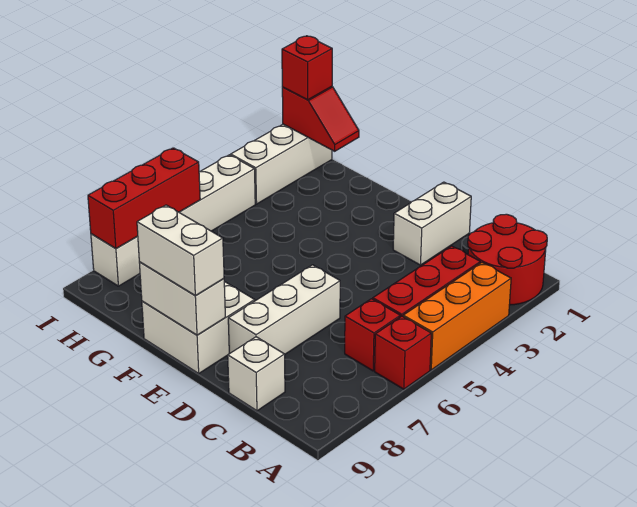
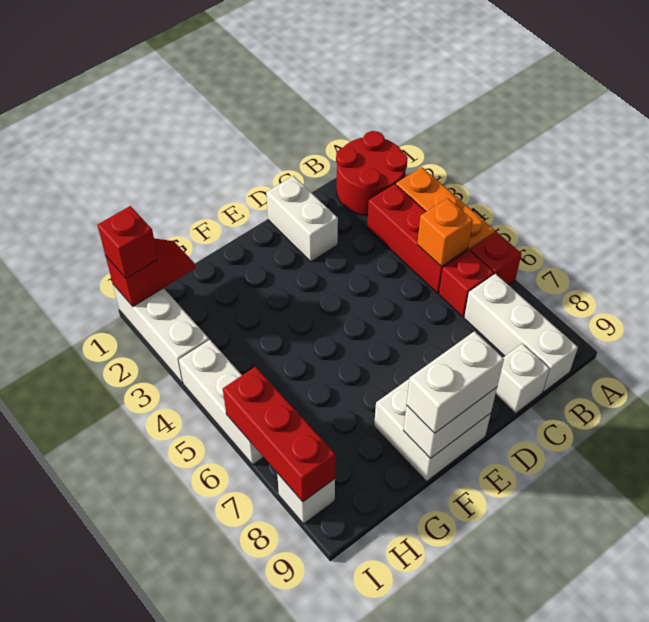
none -> orange brick B5 level 2
white brick D6:D8 level 1 -> white brick B7:B9 level 1

